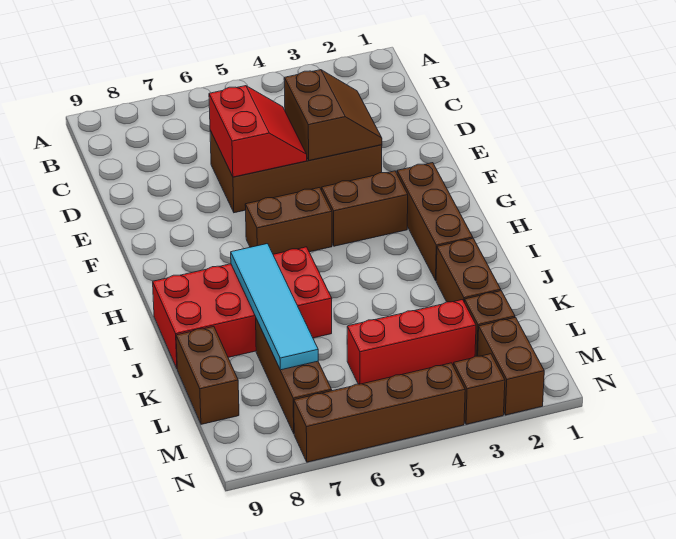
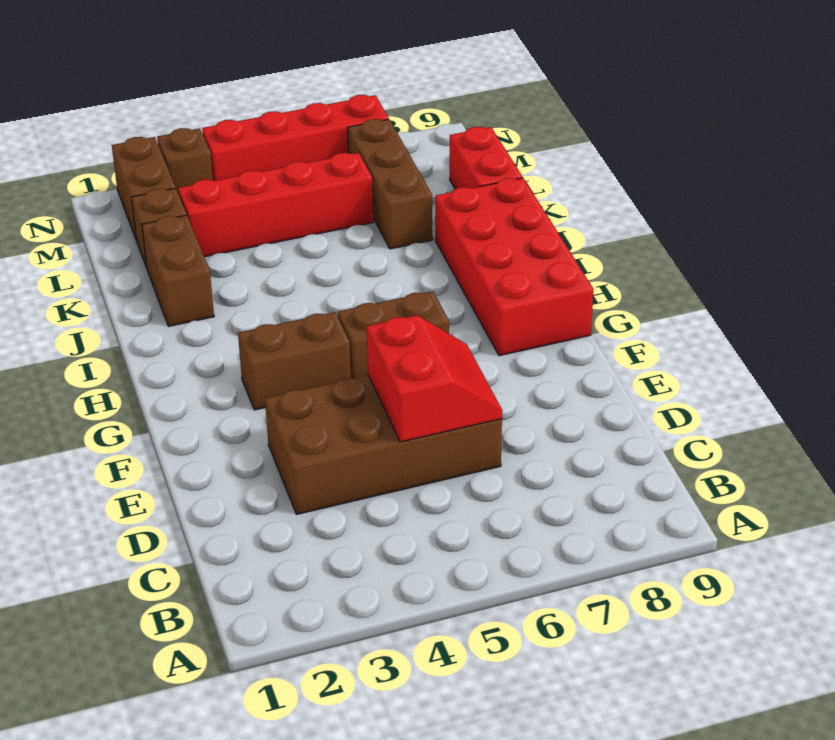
brown slope D3:E4 level 2 top 4 -> none
red slope D5:E6 level 2 top 6 -> red slope D5:E6 level 2 top 5
brown brick G2:I2 level 1 -> none
red brick I6:J9 level 1 -> red brick G8:J9 level 1
cyan tile I7:L7 level 2 -> none
brown brick K9:L9 level 1 -> red brick K9:L9 level 1
red brick L3:L5 level 1 -> red brick L3:L6 level 1
brown brick N4:N7 level 1 -> red brick N4:N7 level 1

